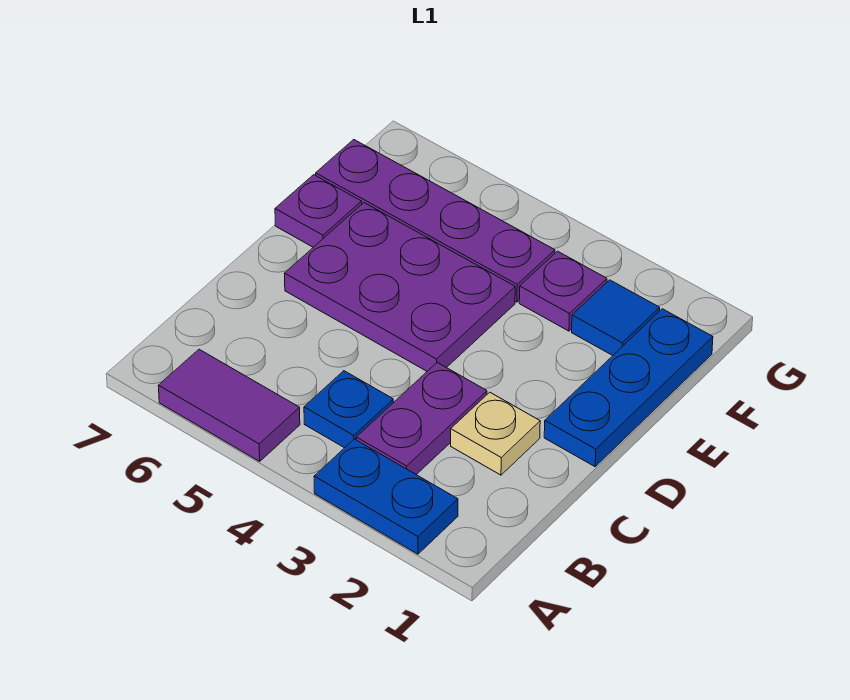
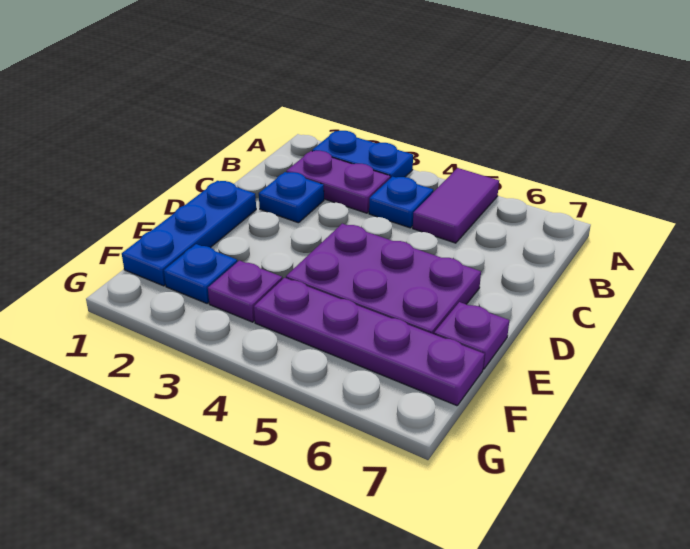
purple tile A5:A6 level 1 -> purple tile A5:B5 level 1
purple plate B3:C3 level 1 -> purple plate B2:B3 level 1
tan plate C2 level 1 -> blue plate C2 level 1
blue tile F2 level 1 -> blue plate F2 level 1

